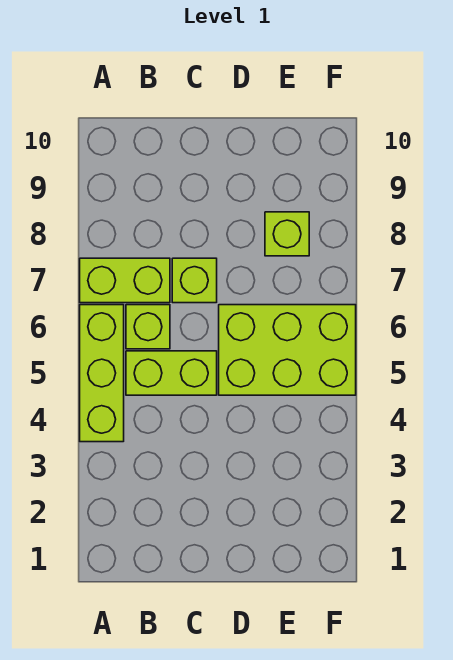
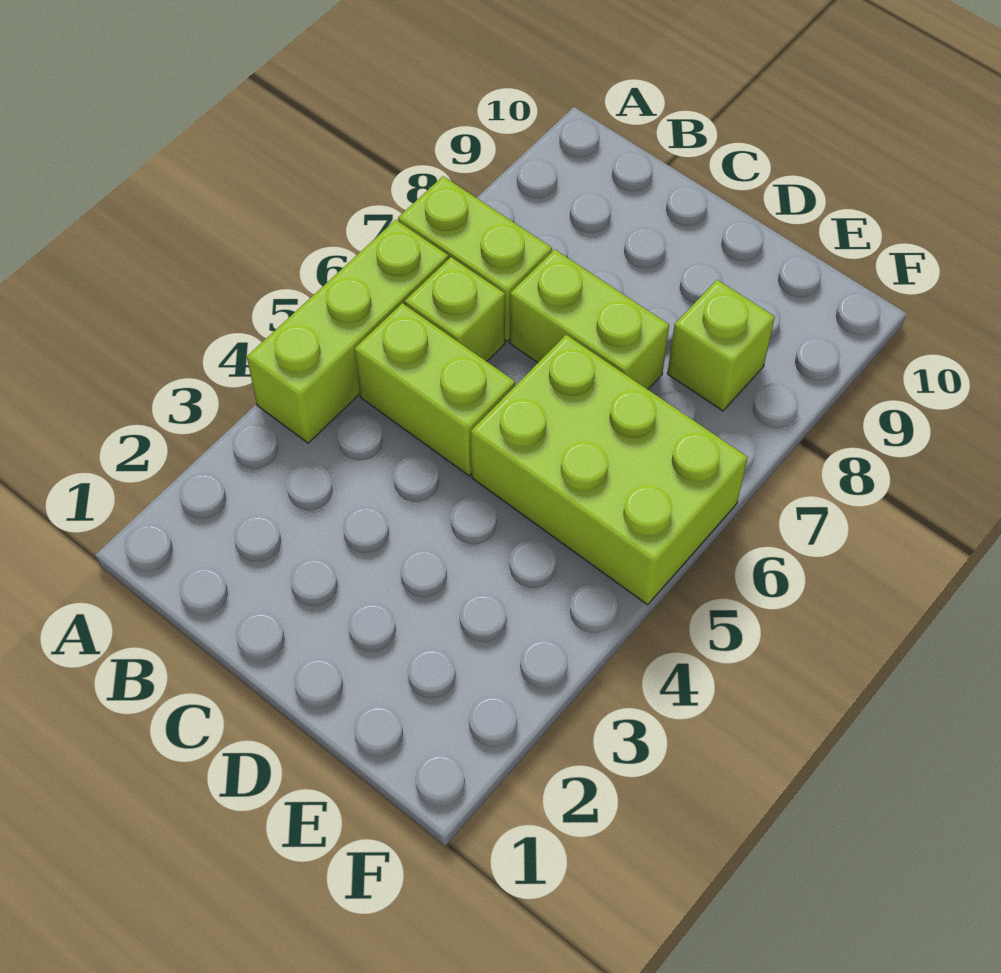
lime brick C7 level 1 -> lime brick C7:D7 level 1

